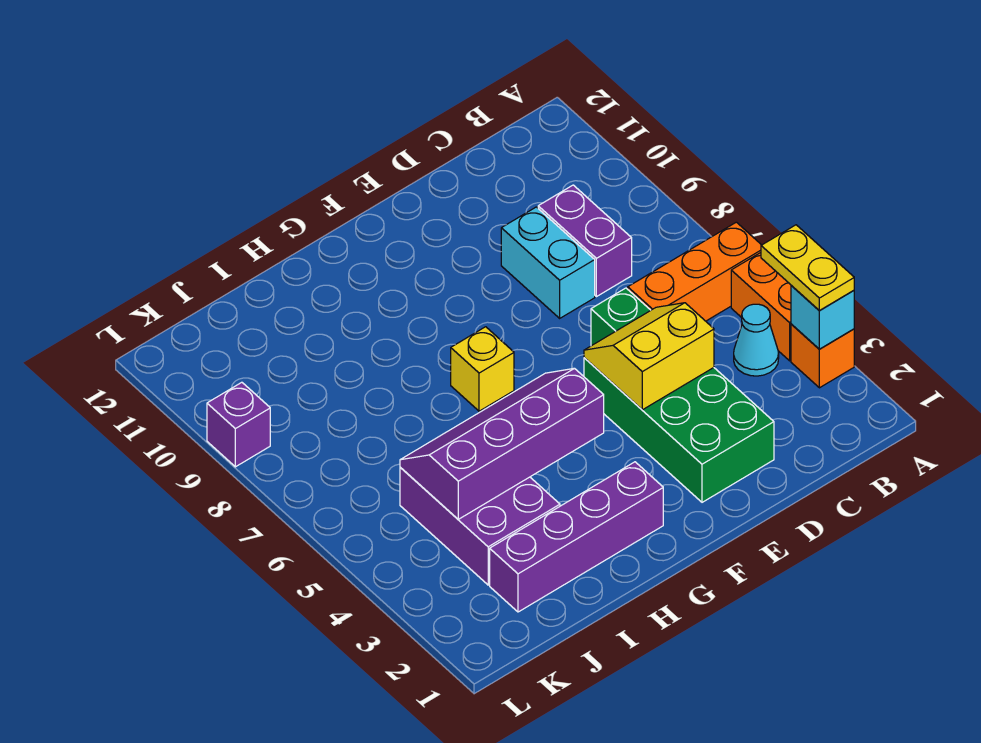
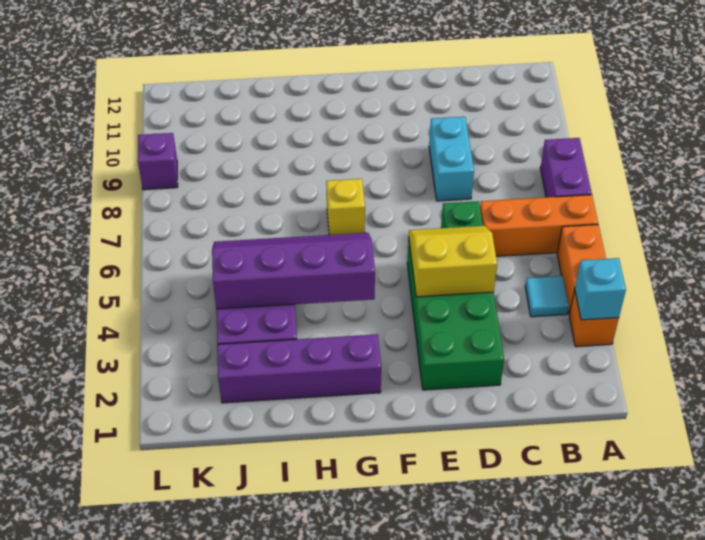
yellow plate A3:A4 level 3 -> none
cyan cone B4 level 1 -> cyan tile B4 level 1
purple brick C8:C9 level 1 -> purple brick A7:A8 level 1

